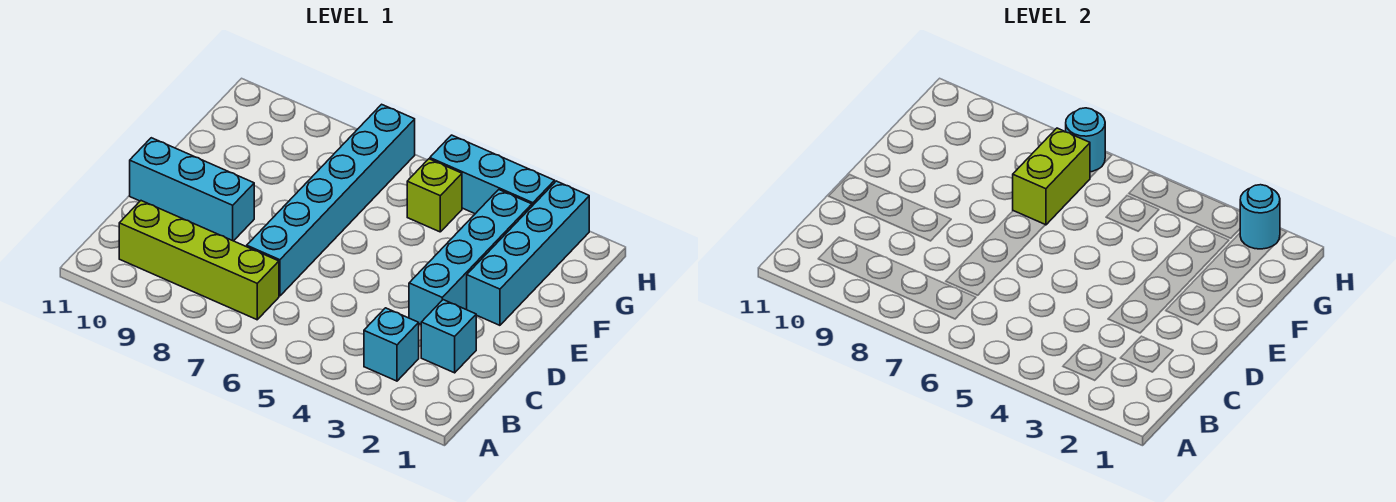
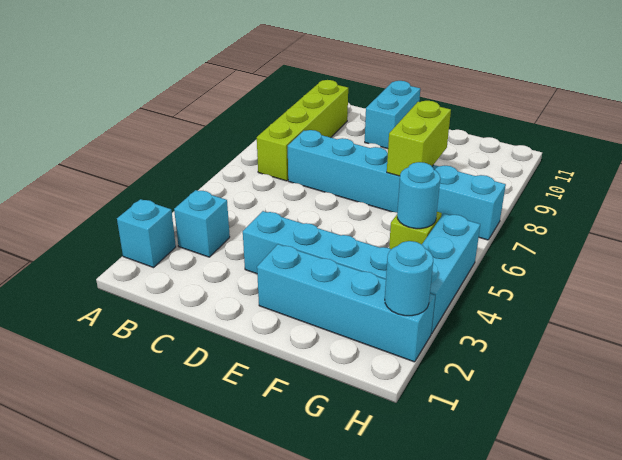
cyan brick C2 level 1 -> cyan brick A2 level 1
cyan brick D9:D11 level 1 -> cyan brick D10:D11 level 1
lime brick F7:G7 level 2 -> lime brick F7:F8 level 2
cyan round brick H7 level 2 -> cyan round brick G5 level 2

